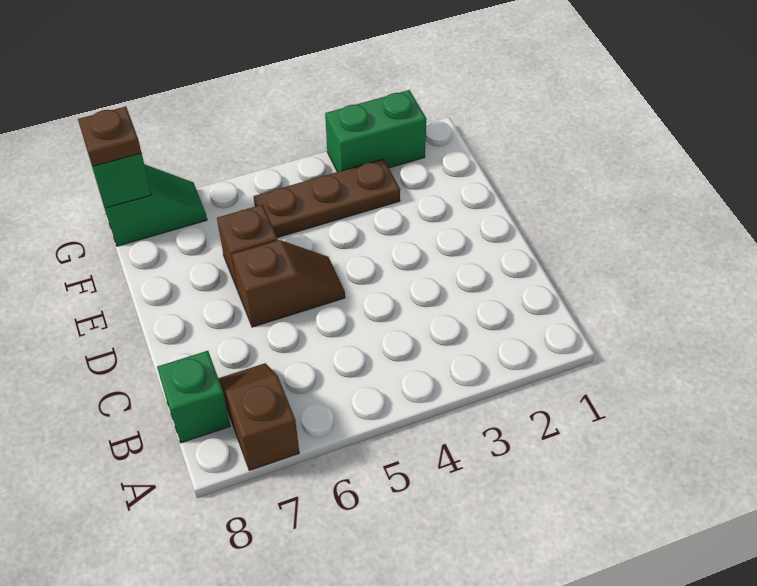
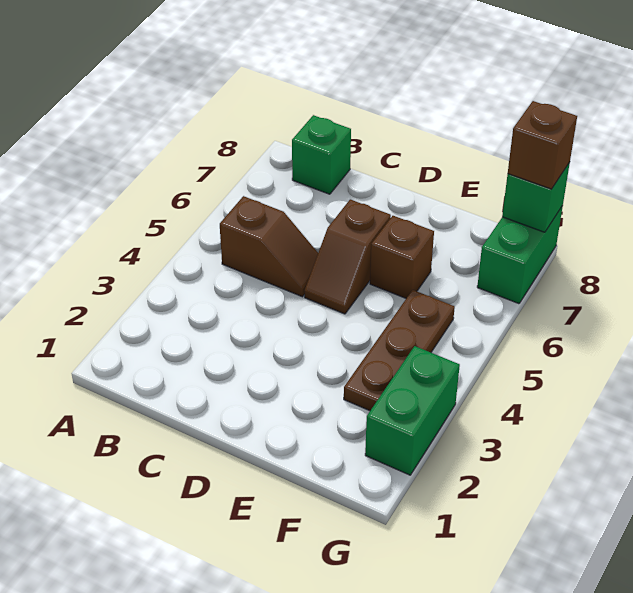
brown slope A7:B7 level 1 top A -> brown slope B5:C5 level 1 top B
green slope G7:G8 level 1 top 8 -> green brick G7:G8 level 1
brown plate G8 level 3 -> brown brick G8 level 3

